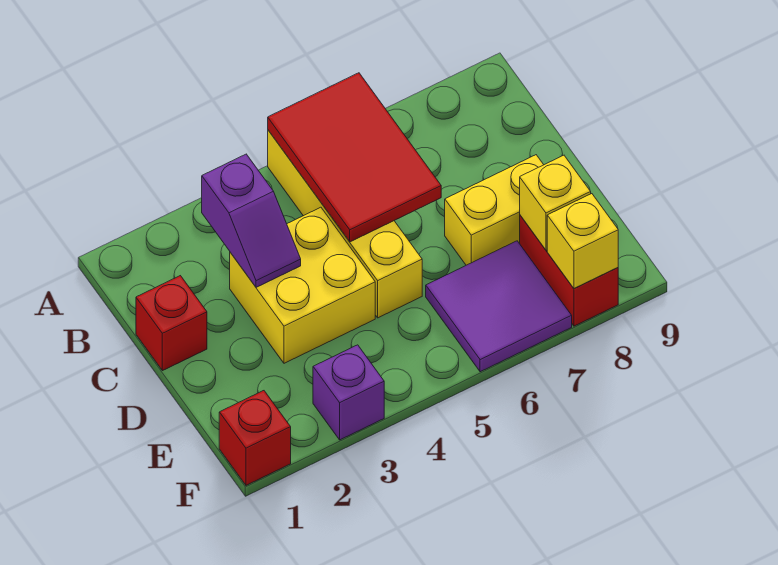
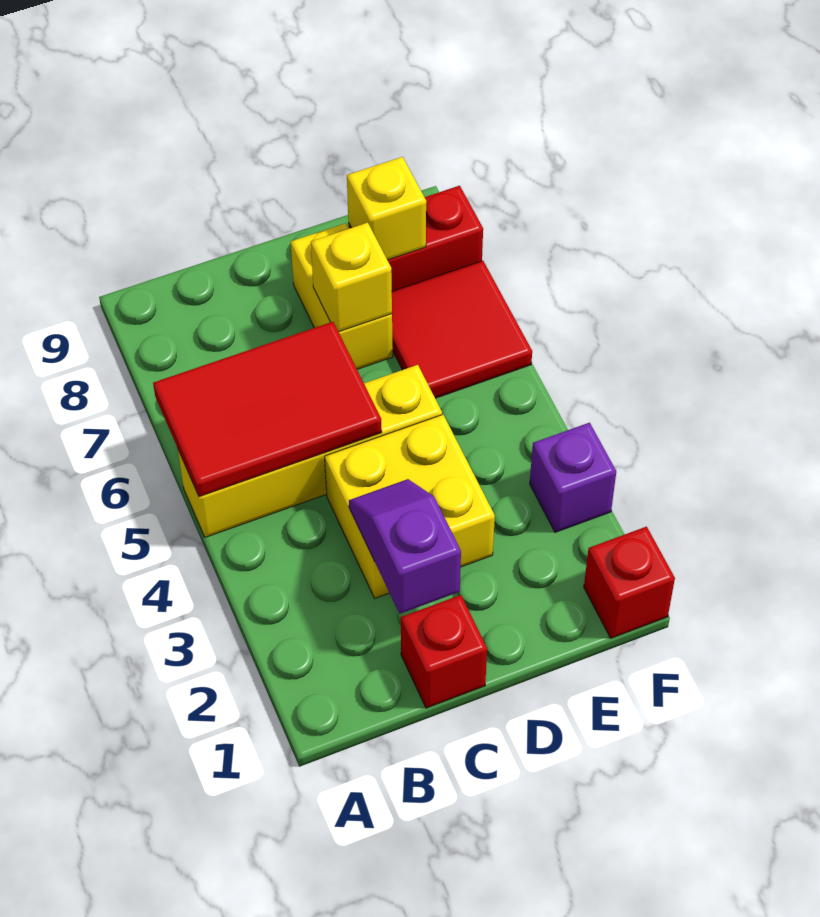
purple slope B3:C3 level 2 top B -> purple slope C2:C3 level 2 top 2
purple tile E6:F7 level 1 -> red tile E6:F7 level 1
yellow brick F8 level 2 -> yellow brick D7 level 2

